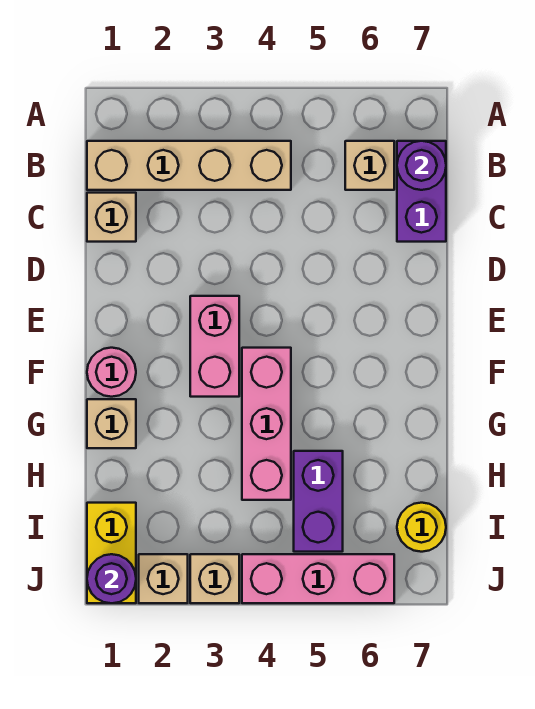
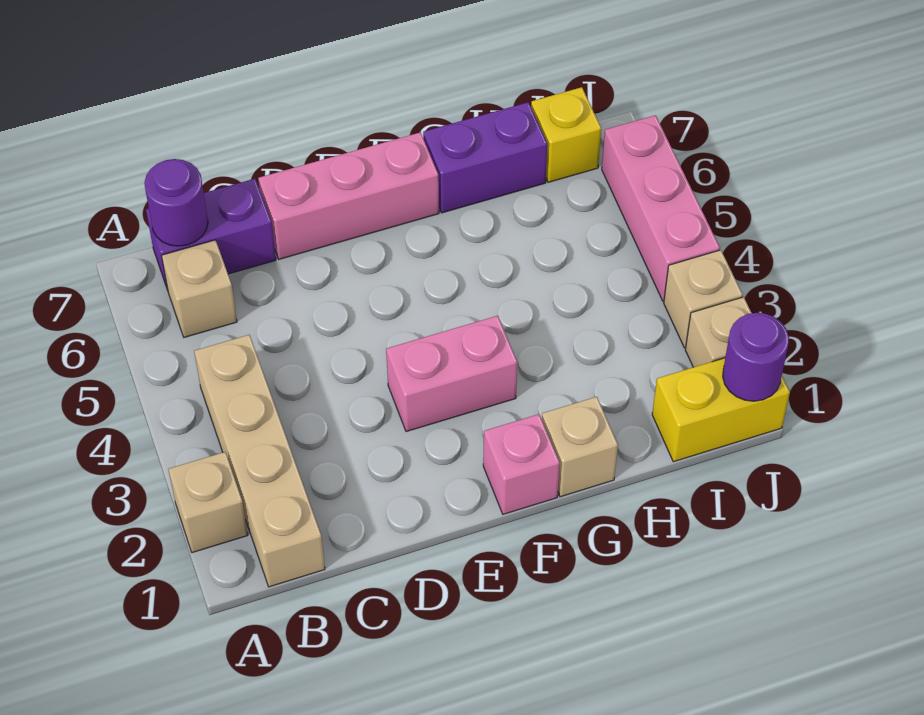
tan brick C1 level 1 -> tan brick A2 level 1
pink round brick F1 level 1 -> pink brick F1 level 1
pink brick F4:H4 level 1 -> pink brick D7:F7 level 1
purple brick H5:I5 level 1 -> purple brick G7:H7 level 1
yellow round brick I7 level 1 -> yellow brick I7 level 1

